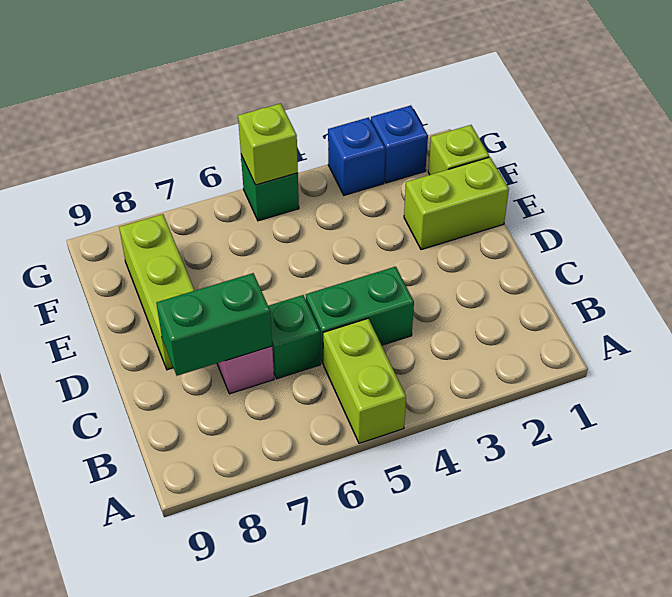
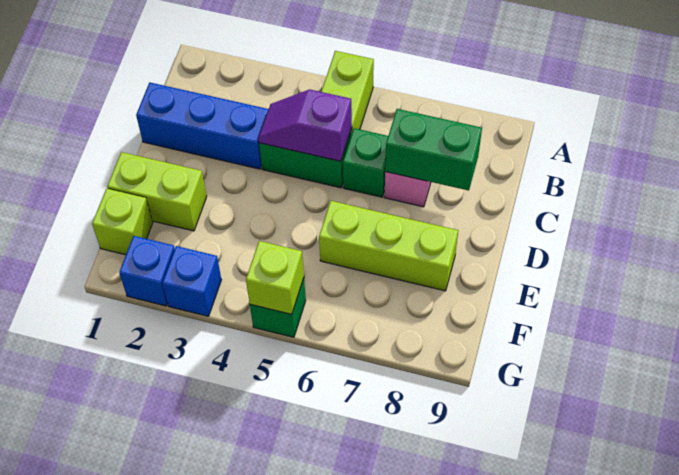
none -> blue brick C1:C3 level 1
none -> purple slope C4:C5 level 2 top 5
lime brick D8:F8 level 1 -> lime brick E6:E8 level 1

